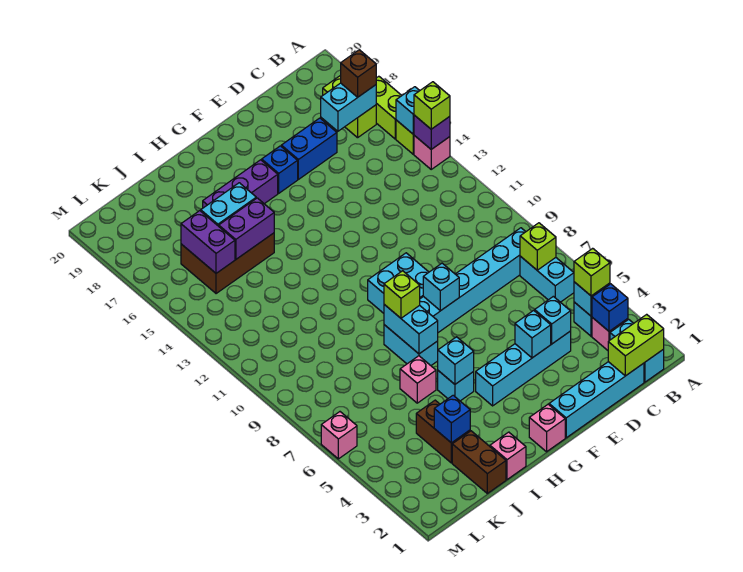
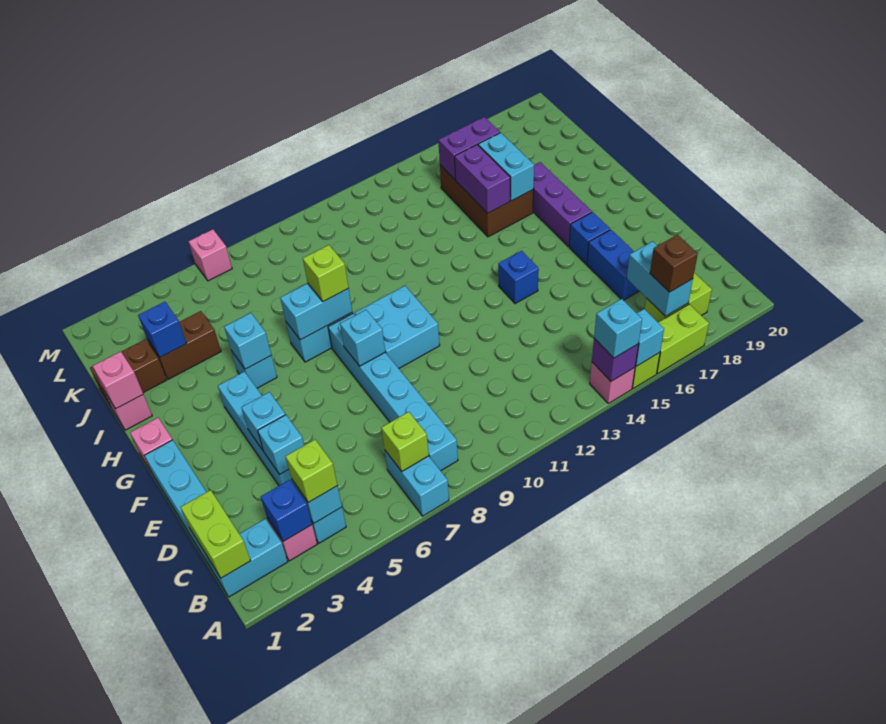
lime brick A14 level 3 -> cyan brick A14 level 3
cyan brick B6:B7 level 1 -> cyan brick A7:B7 level 1
none -> blue brick F14 level 1
pink brick I6 level 1 -> pink brick I1 level 2

